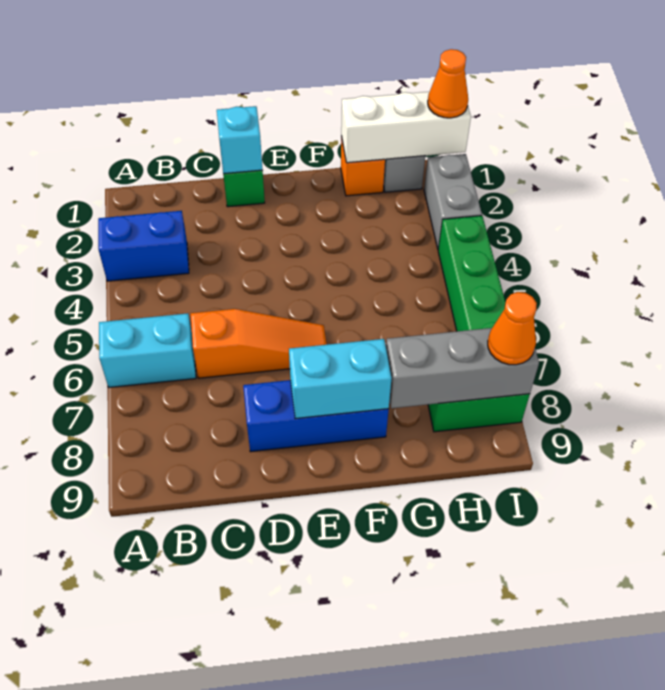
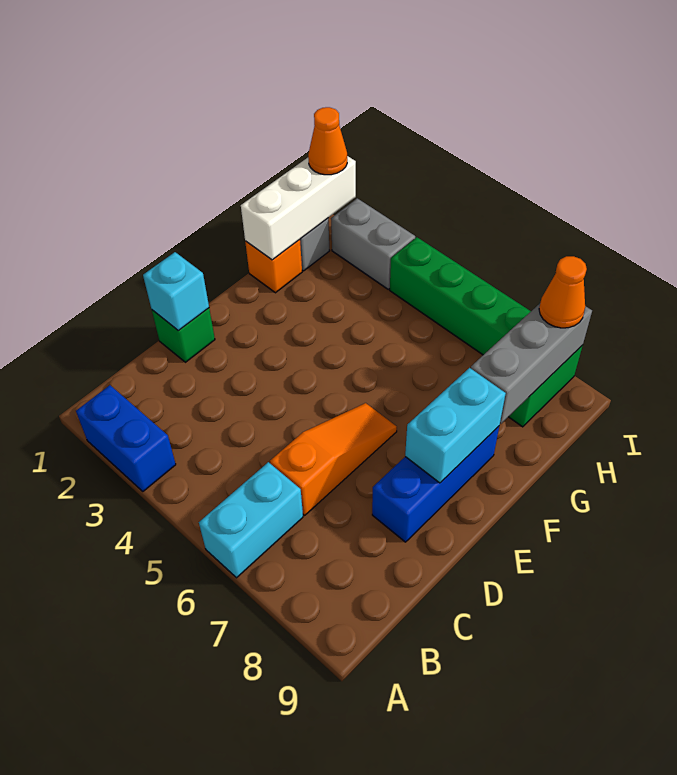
blue brick A3:B3 level 1 -> blue brick A2:A3 level 1

